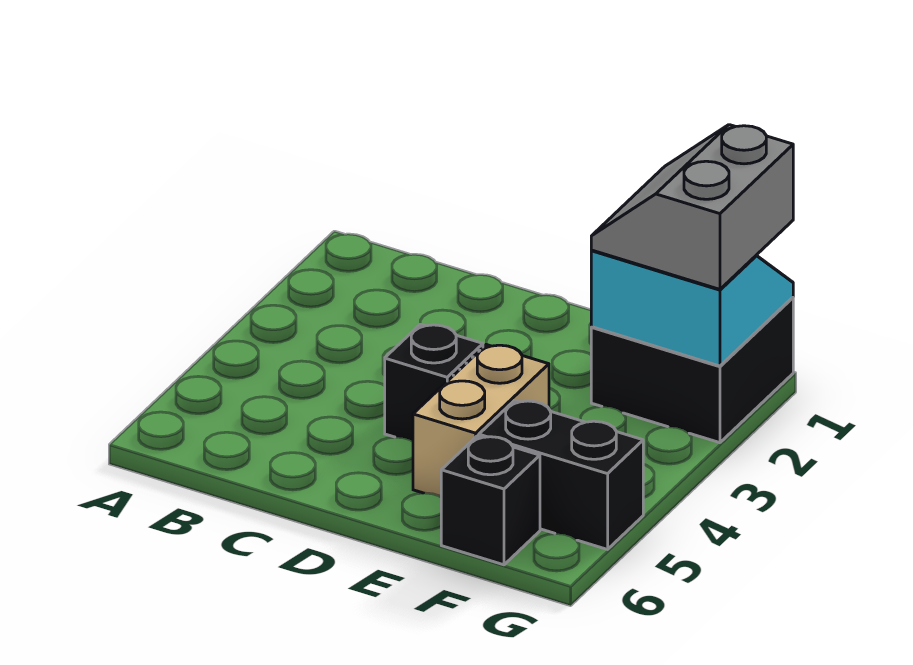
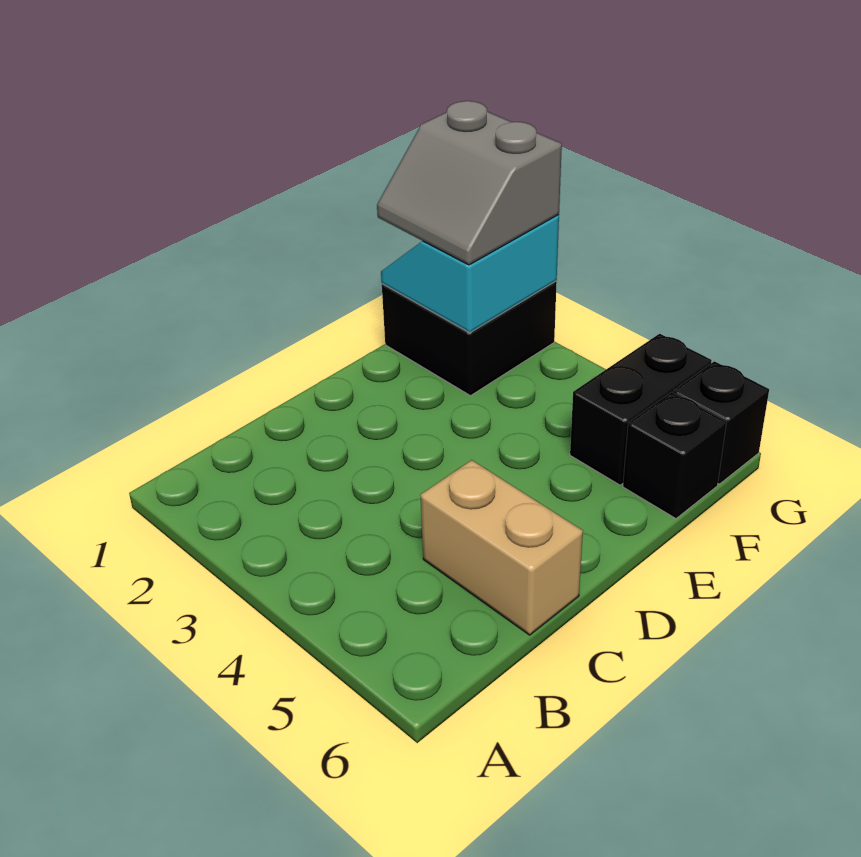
black brick D4 level 1 -> black brick G6 level 1
tan brick E4:E5 level 1 -> tan brick C5:C6 level 1

